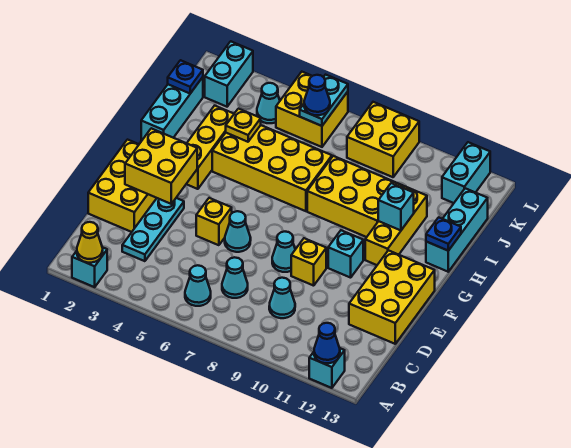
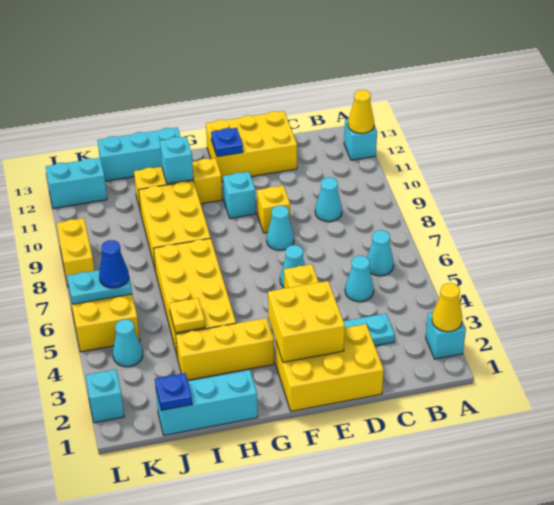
blue cone A12 level 2 -> yellow cone A12 level 2
cyan cone C7 level 1 -> cyan cone C5 level 1
blue plate H13 level 2 -> blue plate F12 level 2
cyan brick K2:L2 level 1 -> cyan brick L2 level 1
yellow brick K8:L9 level 1 -> yellow brick L8:L9 level 1

